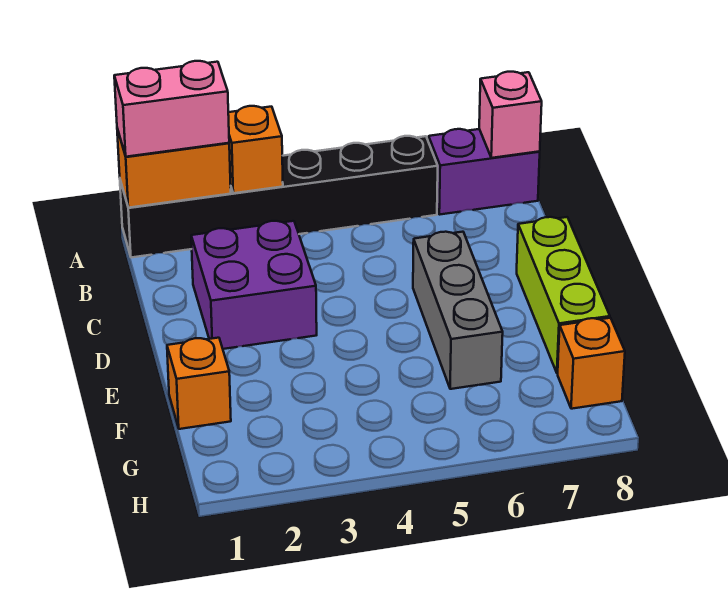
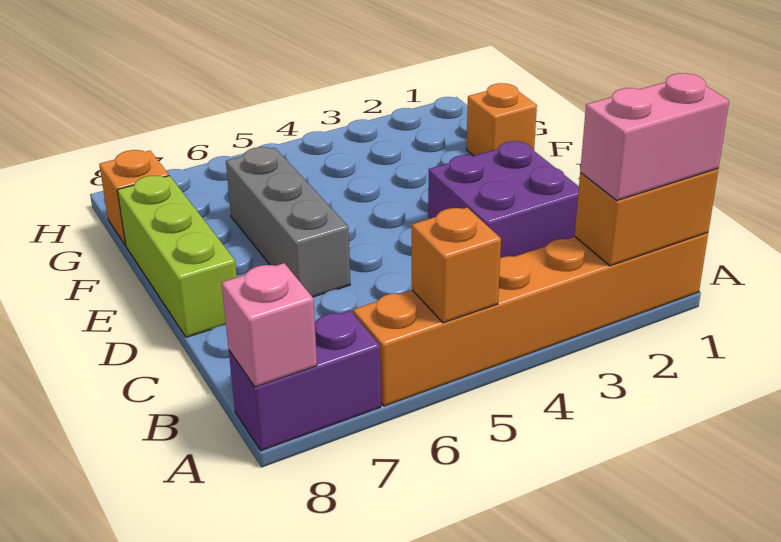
black brick A1:A6 level 1 -> orange brick A1:A6 level 1
orange brick A3 level 2 -> orange brick A5 level 2

